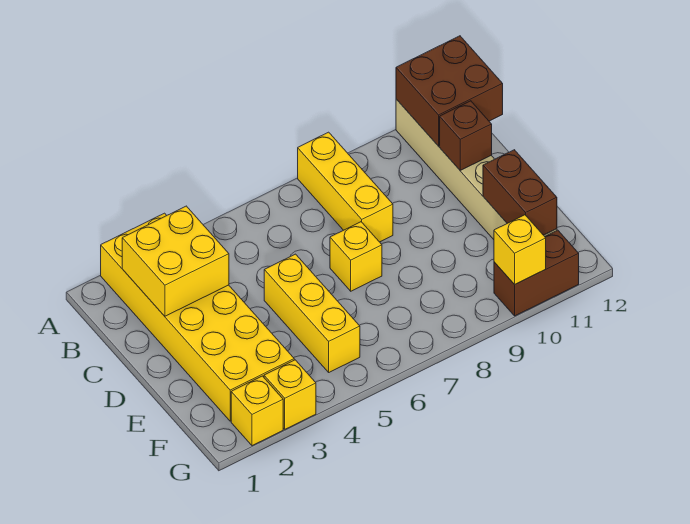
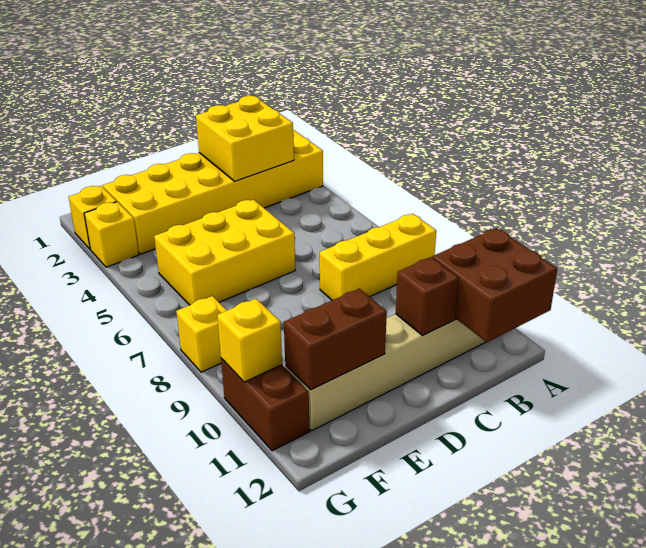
yellow brick D5:F5 level 1 -> yellow brick D5:F6 level 1
yellow brick D7 level 1 -> yellow brick G8 level 1

